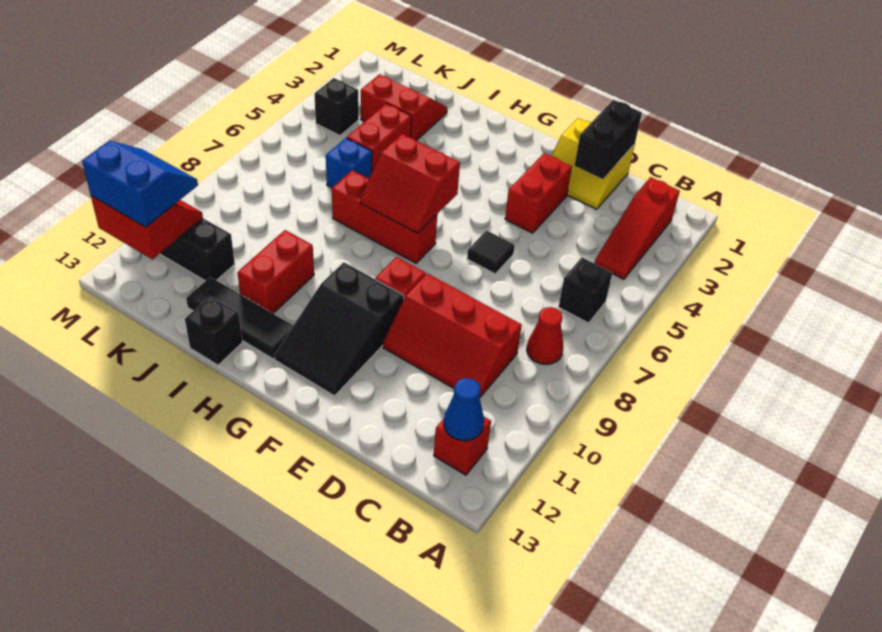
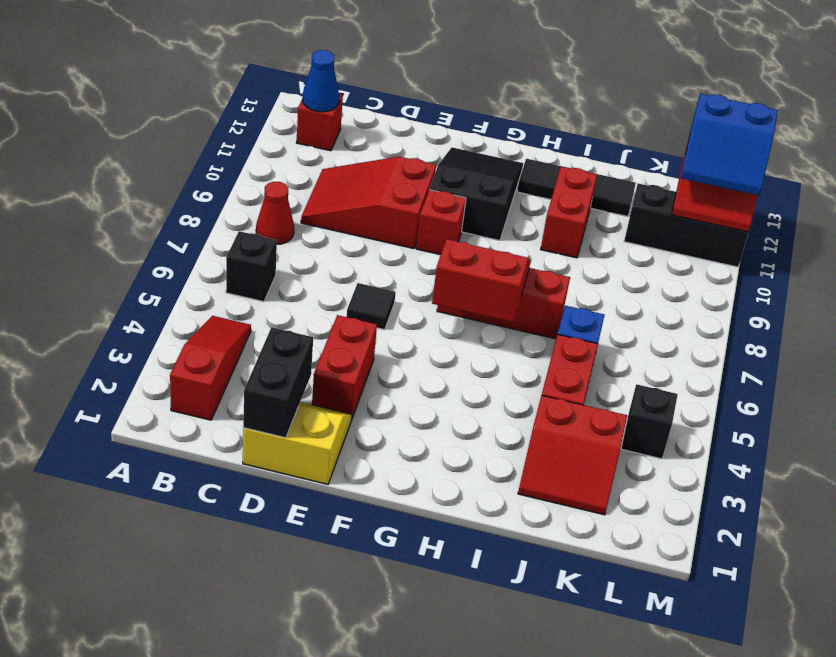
red slope C9:E10 level 1 top 9 -> red slope C9:E10 level 1 top E
black brick I13 level 1 -> none

